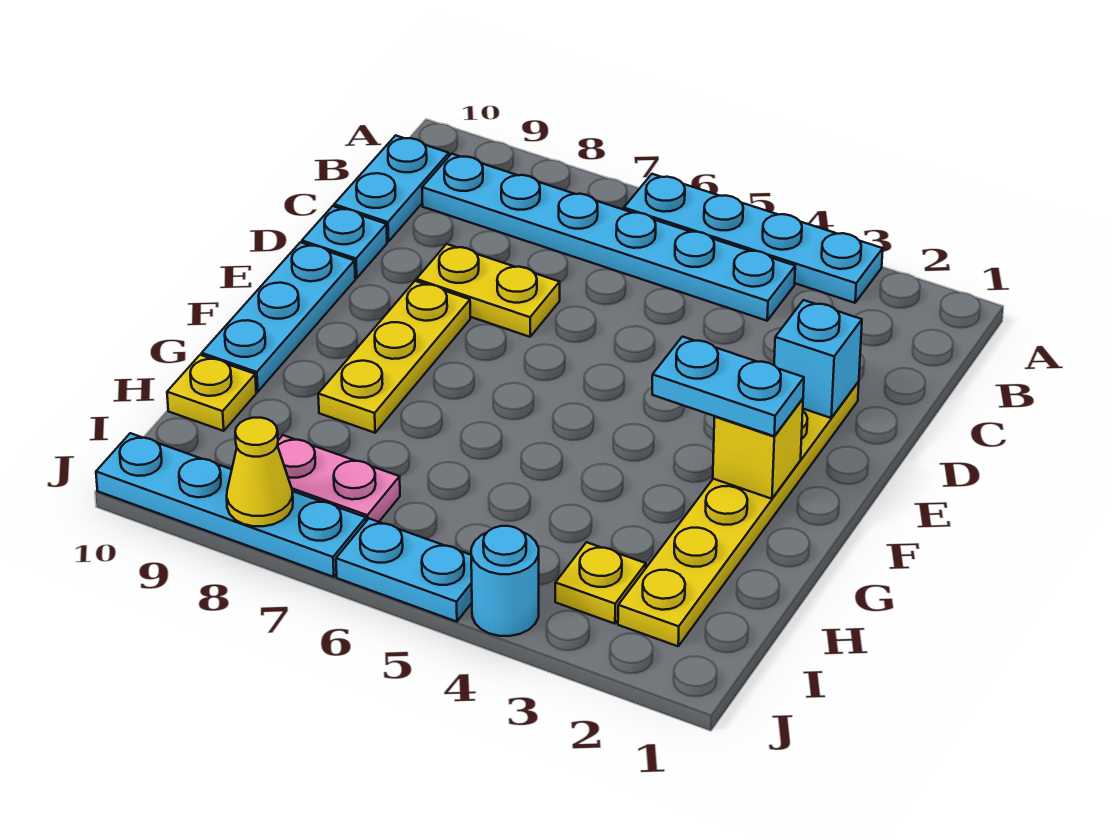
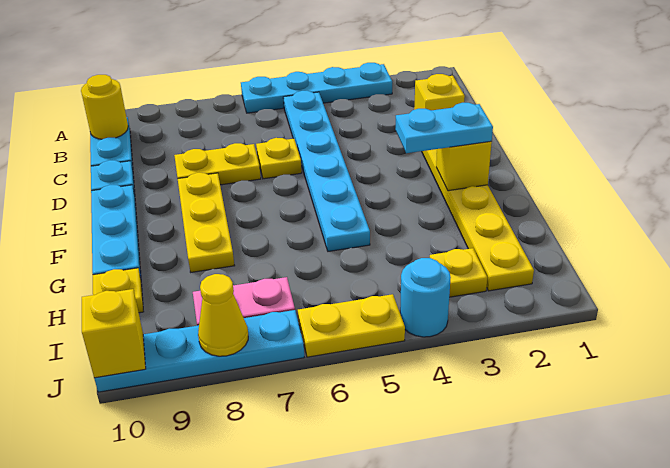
cyan plate B4:B9 level 1 -> cyan plate B5:G5 level 1
none -> yellow round brick B10 level 2
cyan brick D2 level 2 -> yellow brick D2 level 2
none -> yellow plate D6 level 1
cyan plate J5:J6 level 1 -> yellow plate J5:J6 level 1
none -> yellow brick J10 level 2

